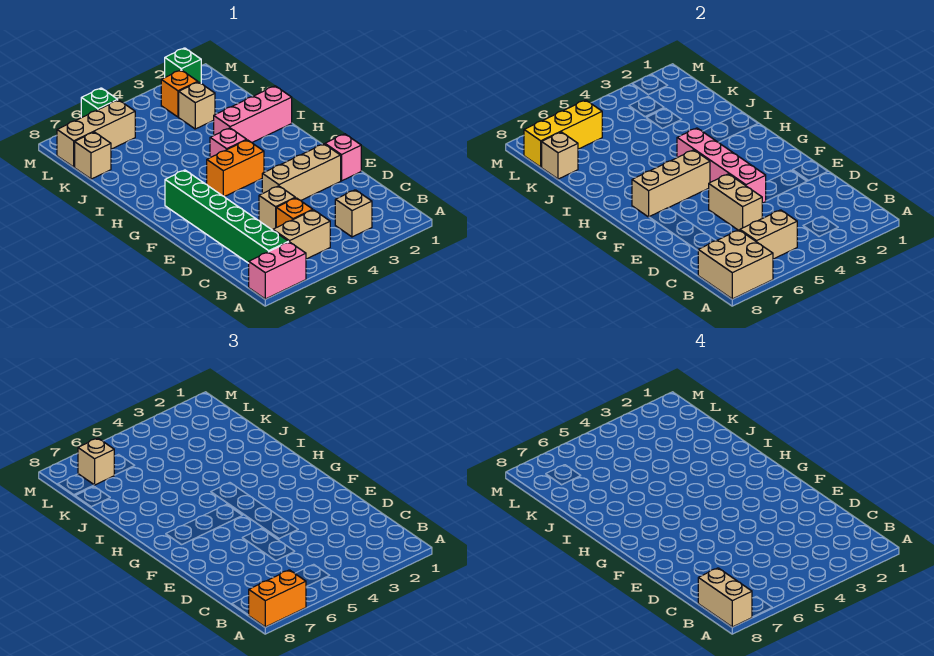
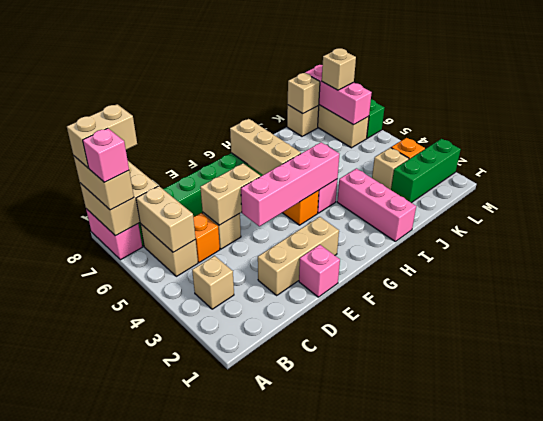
orange brick A7:A8 level 3 -> tan brick A7:A8 level 3
none -> pink brick A7 level 4
tan brick E2:E4 level 1 -> tan brick D2:F2 level 1
yellow brick L6:L8 level 2 -> pink brick L6:L8 level 2
green brick M2 level 1 -> green brick K2:M2 level 1

